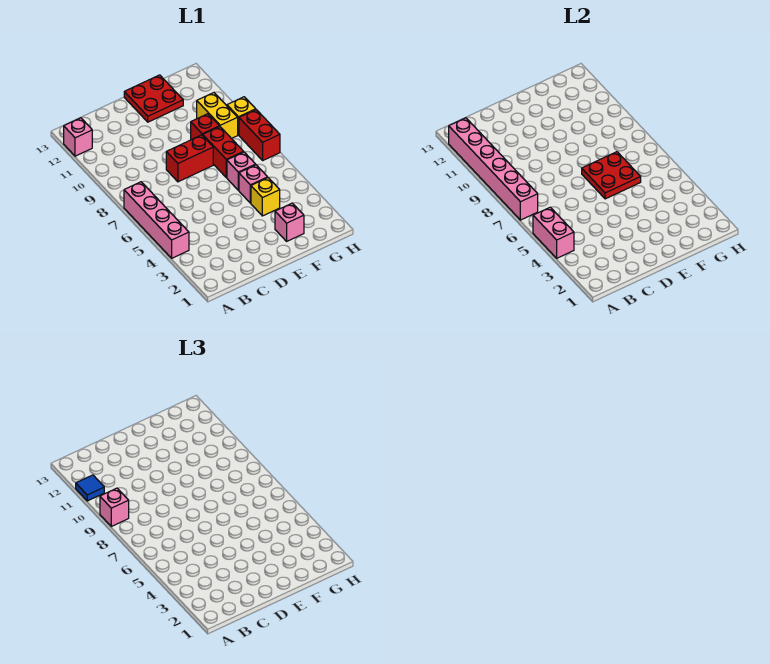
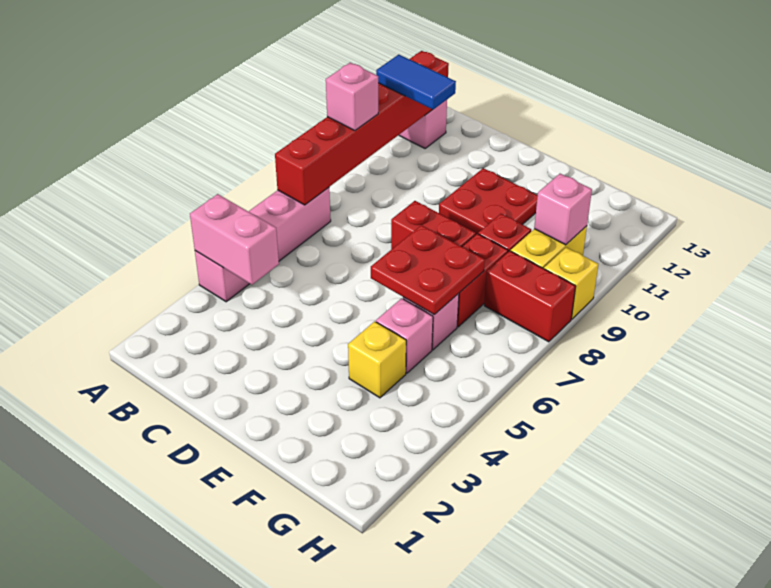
pink brick A4:A5 level 2 -> pink brick A4:B4 level 2
pink brick A7:A12 level 2 -> red brick A7:A12 level 2
blue tile A11 level 3 -> blue tile A11:B11 level 3
red plate E12:F13 level 1 -> red plate D10:E11 level 1
pink brick F2 level 1 -> pink brick G10 level 2
red brick H7:H8 level 1 -> red brick G8:H8 level 1

